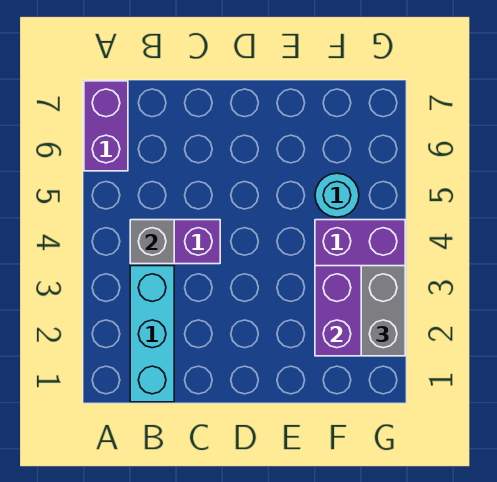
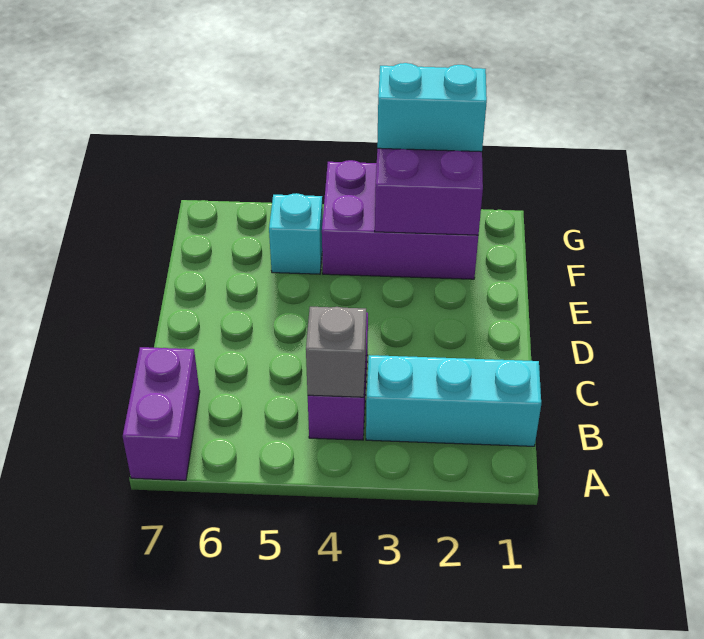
purple brick A6:A7 level 1 -> purple brick A7:B7 level 1
cyan round brick F5 level 1 -> cyan brick F5 level 1
grey brick G2:G3 level 3 -> cyan brick G2:G3 level 3

